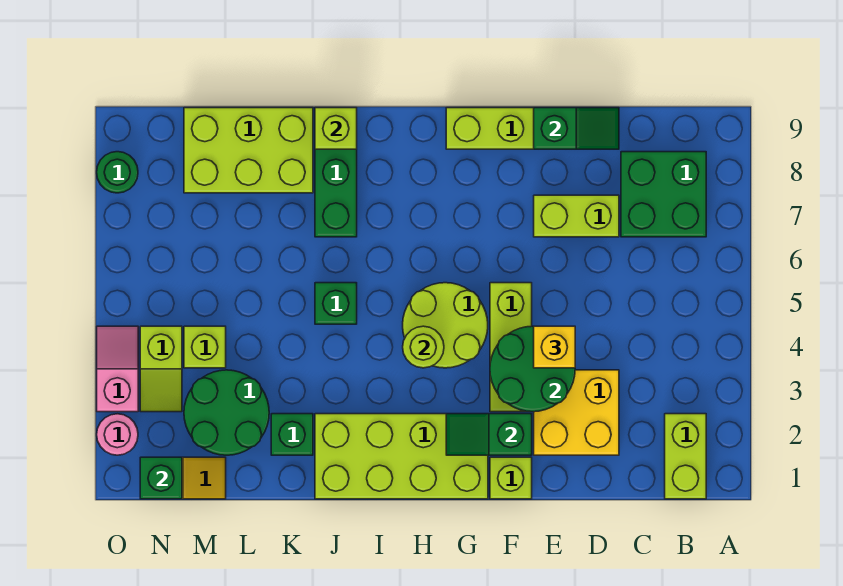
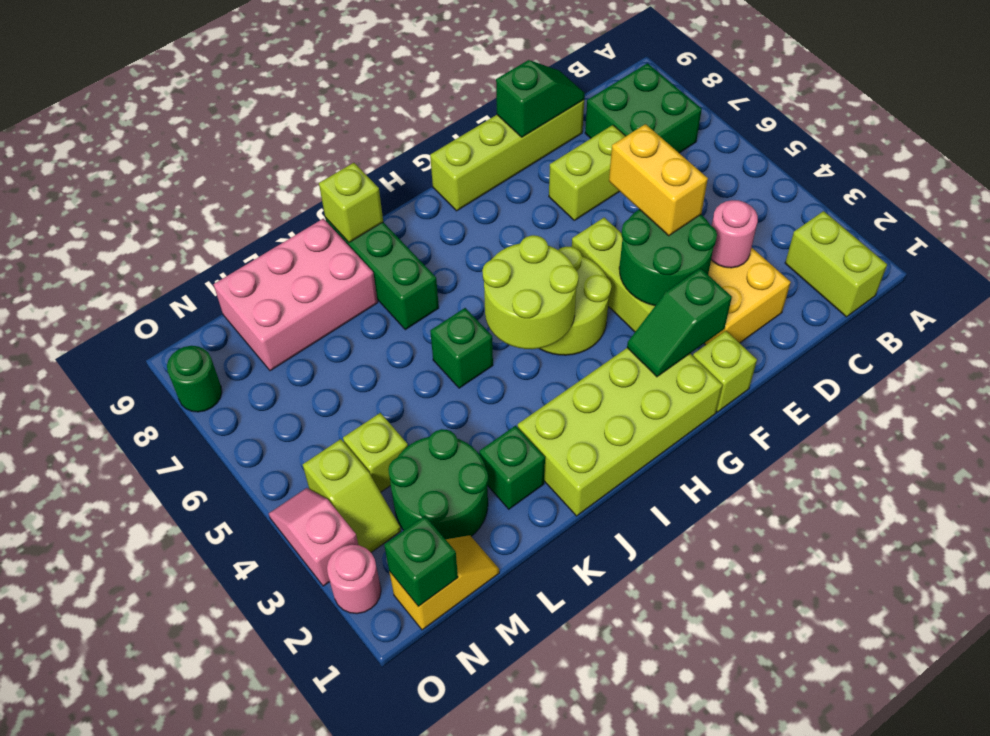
none -> pink round brick D3 level 2
yellow brick E4 level 3 -> yellow brick E4:E5 level 3
lime round brick H4 level 2 -> lime round brick H4:I5 level 2
lime brick K8:M9 level 1 -> pink brick K8:M9 level 1

